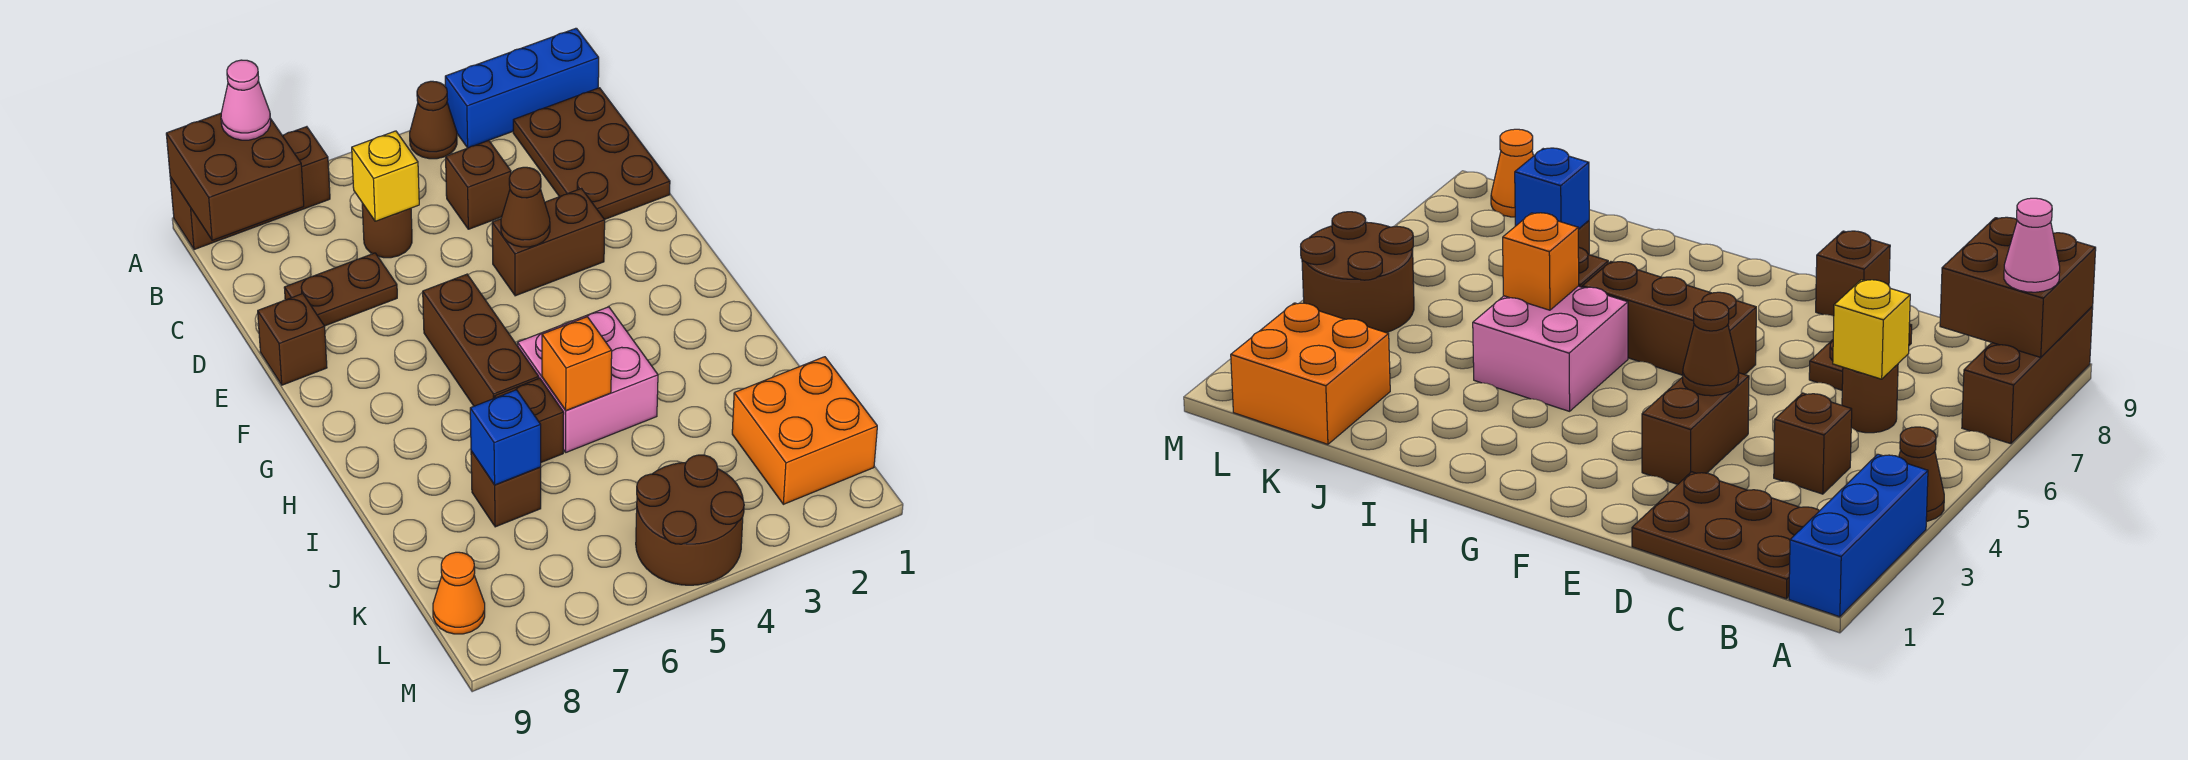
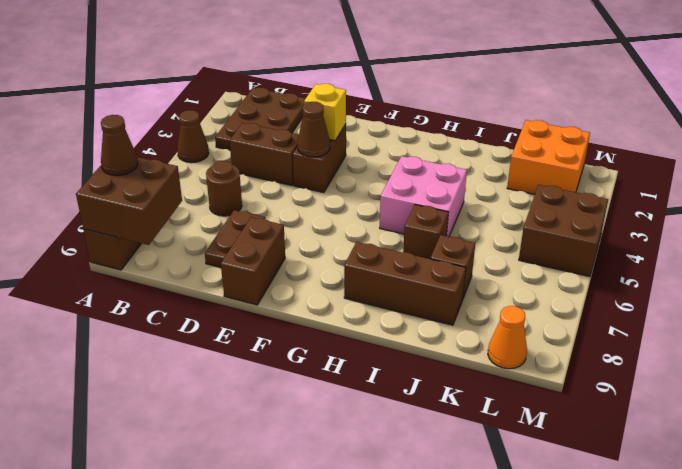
blue brick A1:A3 level 1 -> none
pink cone A8 level 3 -> brown cone A8 level 3
brown plate B1:D2 level 1 -> brown plate B1:C3 level 1
brown brick C4 level 1 -> brown brick C4:D4 level 1
yellow brick C6 level 2 -> yellow brick E3 level 2
brown brick E9 level 1 -> brown brick E8:E9 level 1
brown brick F6:H6 level 1 -> brown brick H8:J8 level 1
orange brick I5 level 2 -> none
blue brick J7 level 2 -> none
brown round brick L4:M5 level 1 -> brown brick L4:M5 level 1

